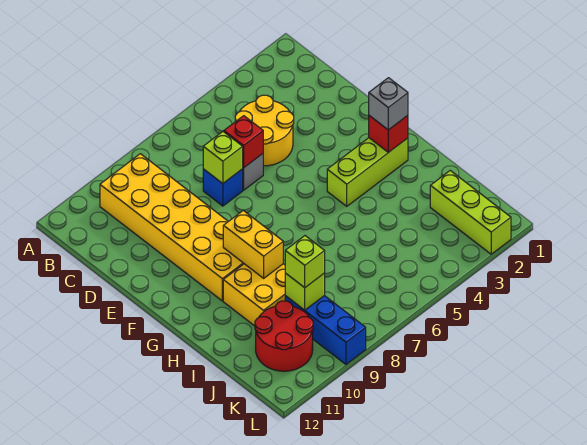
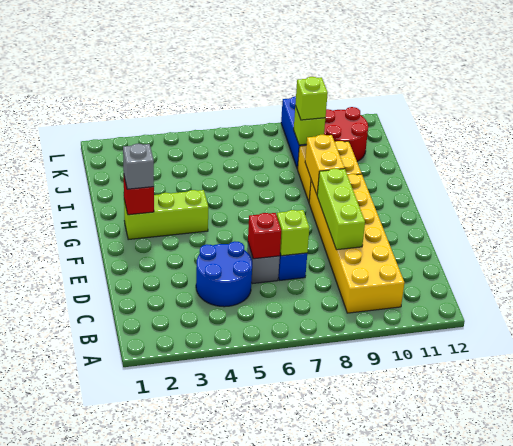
yellow round brick C4:D5 level 1 -> blue round brick C4:D5 level 1
lime brick J2:L2 level 1 -> lime brick D9:F9 level 2

